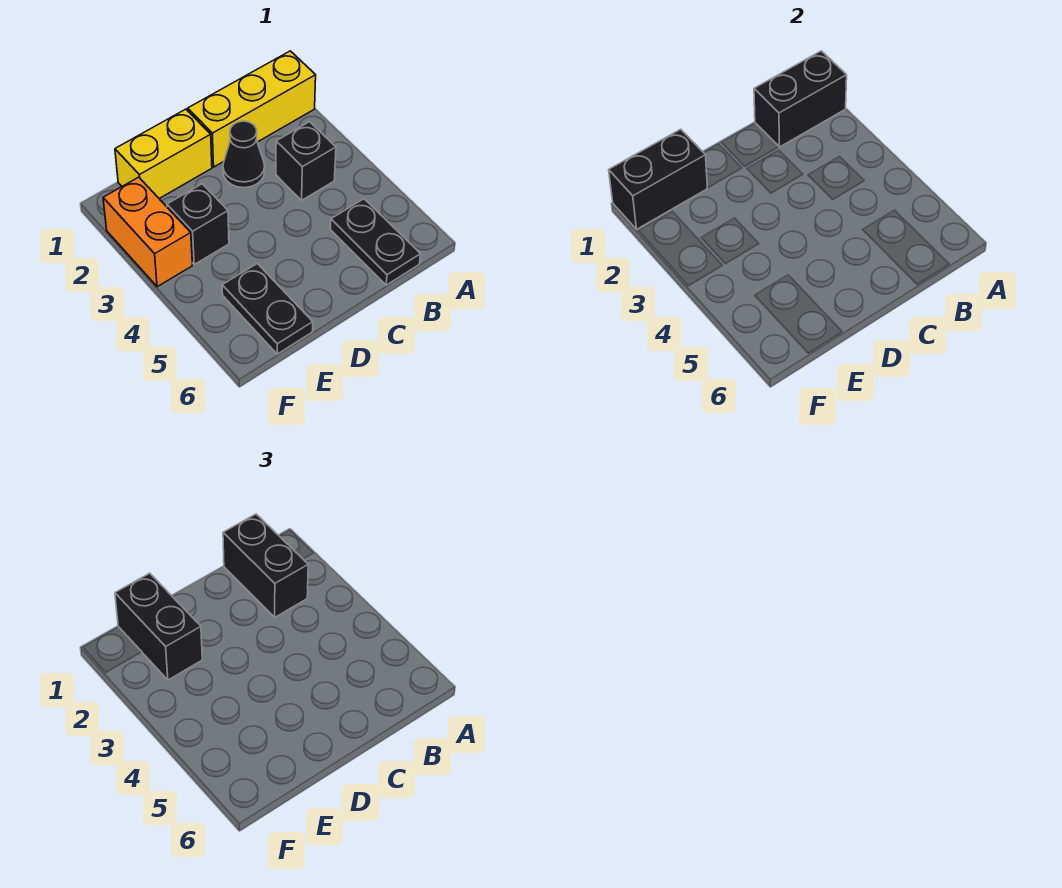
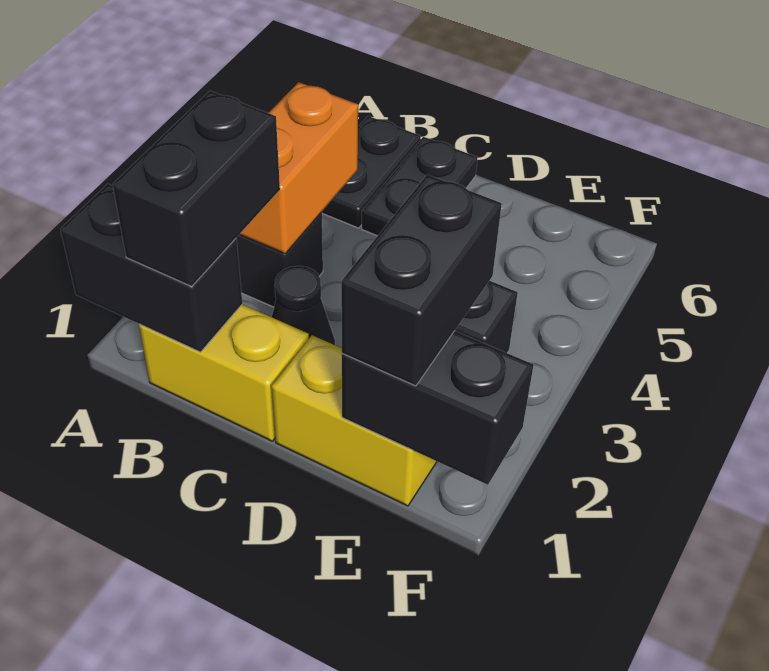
yellow brick A1:C1 level 1 -> yellow brick B1:C1 level 1
black plate E5:E6 level 1 -> black plate C5:C6 level 1
orange brick F2:F3 level 1 -> orange brick B3:B4 level 2

